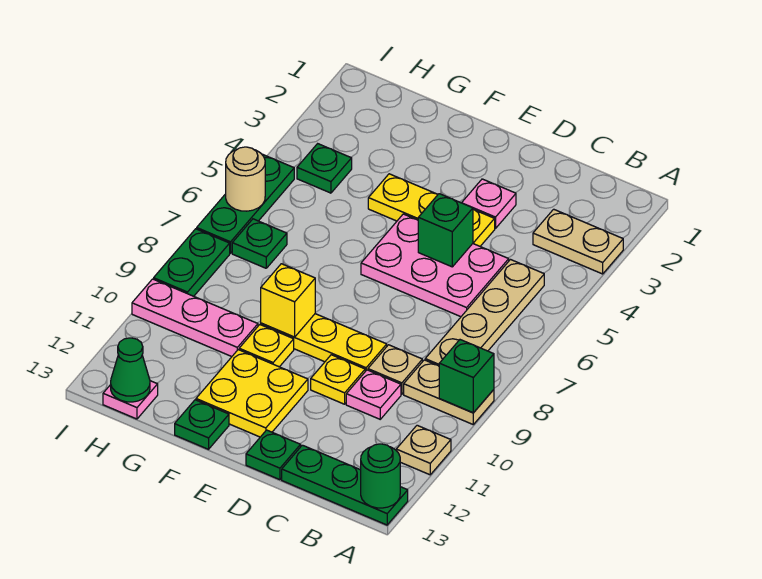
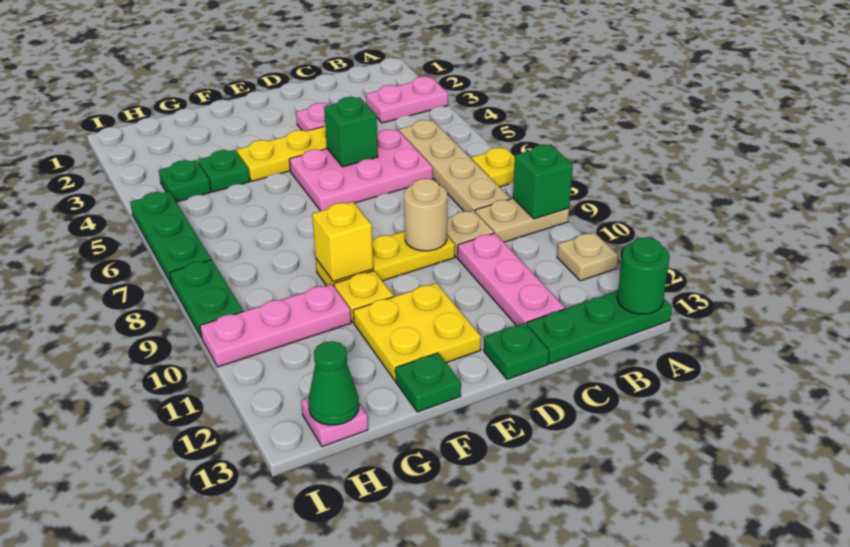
tan plate A3:B3 level 1 -> pink plate A3:B3 level 1
pink plate C10 level 1 -> pink plate C10:C12 level 1
yellow plate D10 level 1 -> yellow plate A7 level 1
green plate H7 level 1 -> green plate G4 level 1
tan round brick I6 level 2 -> tan round brick D9 level 2

